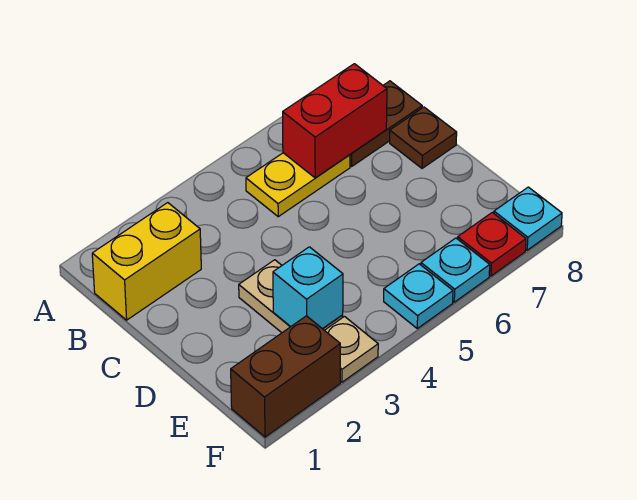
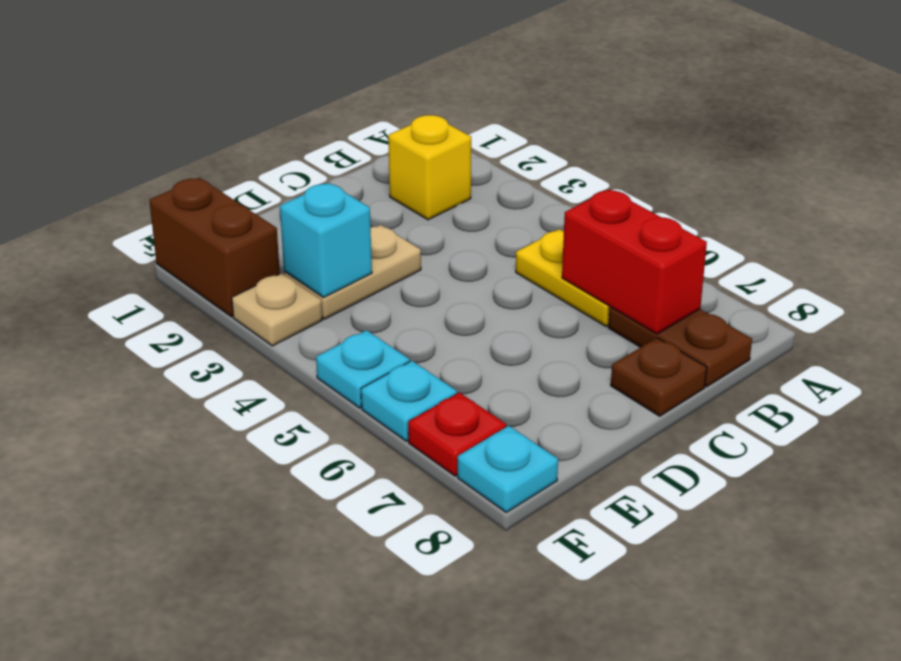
yellow brick B1:B2 level 1 -> yellow brick B2 level 1

